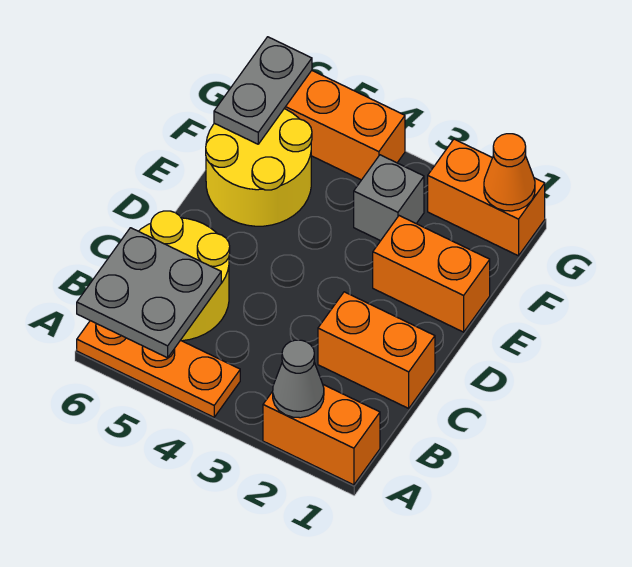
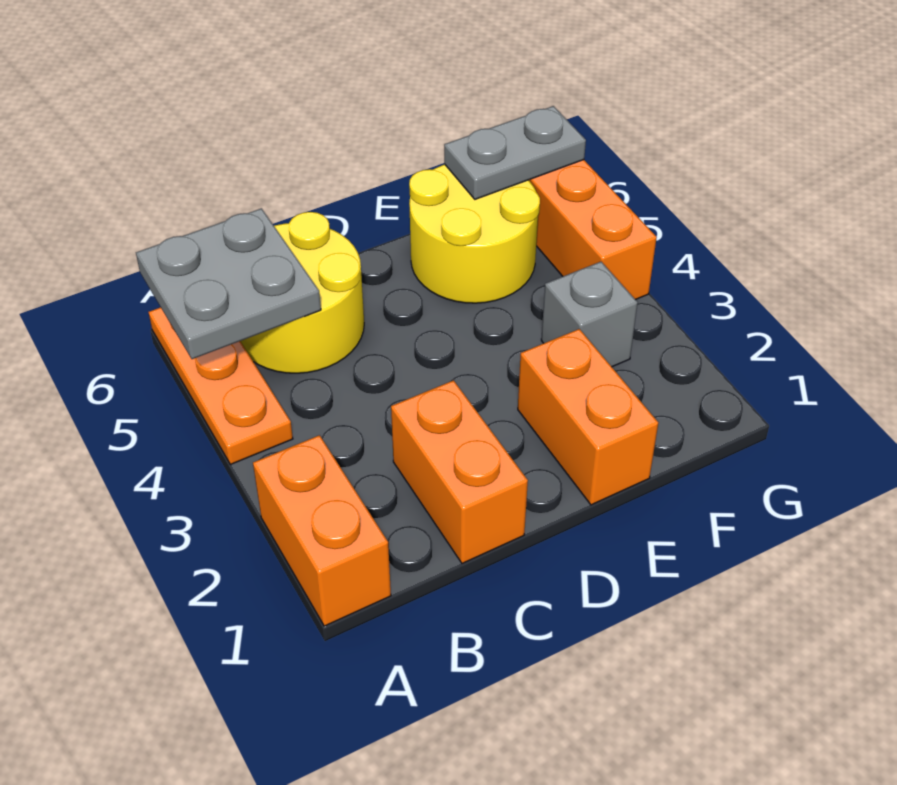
grey cone A2 level 2 -> none
orange brick G1:G2 level 1 -> none
orange cone G1 level 2 -> none

